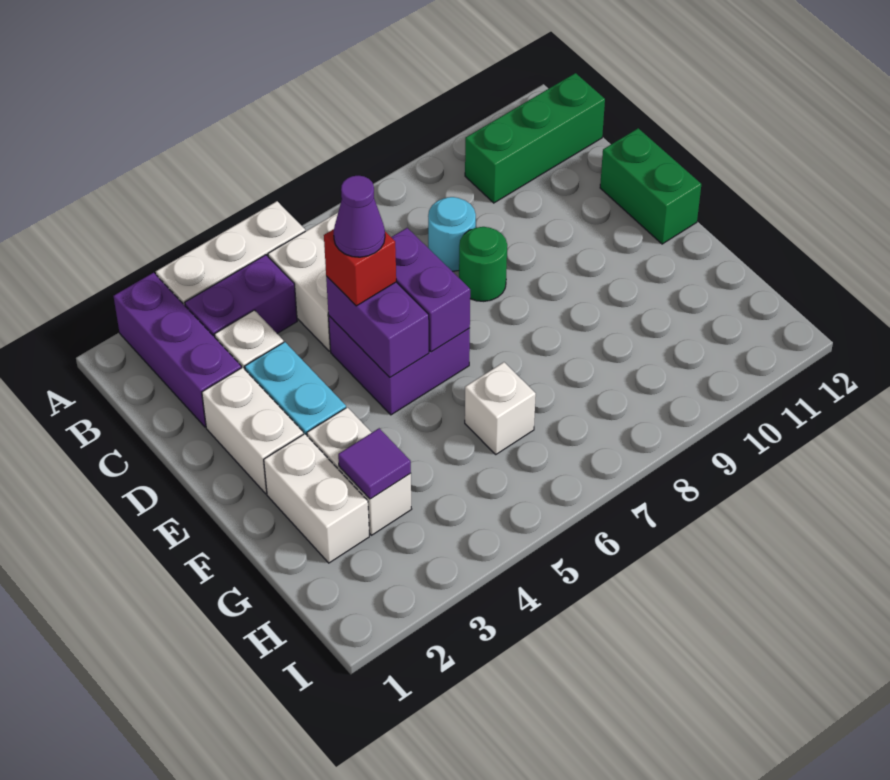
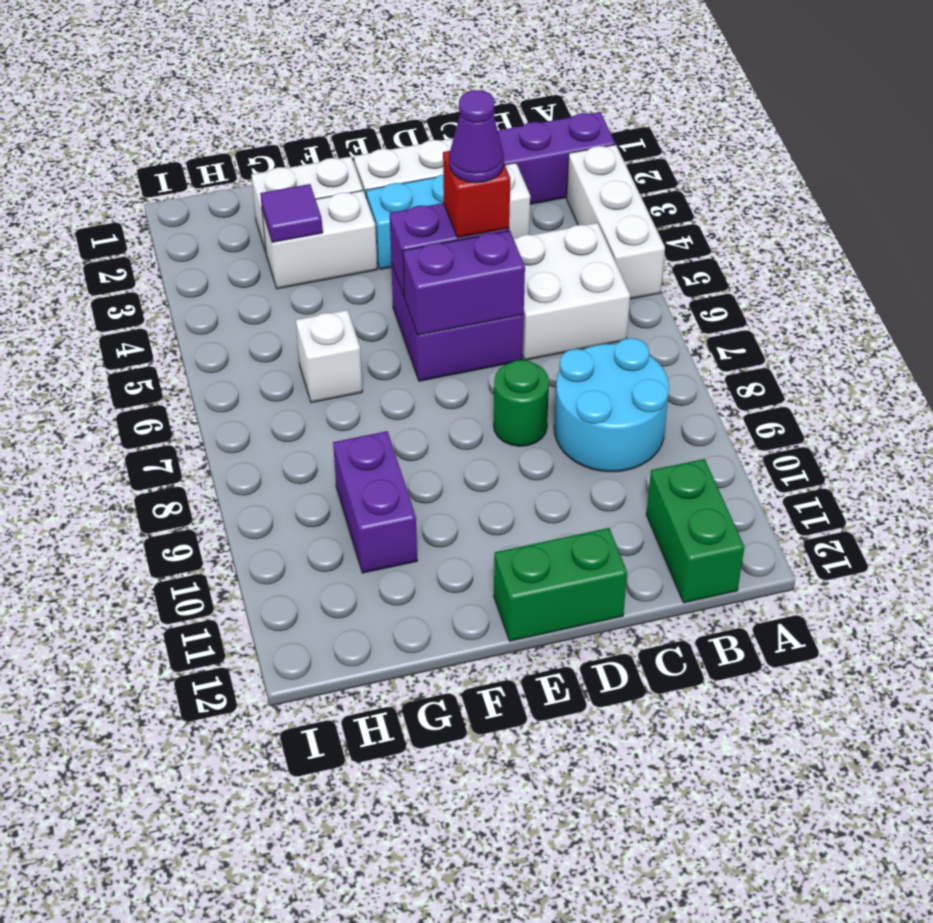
purple brick B3:B4 level 1 -> purple brick G9:G10 level 1
green brick B10:B12 level 1 -> green brick B11:B12 level 1
cyan round brick C8 level 1 -> cyan round brick B8:C9 level 1

